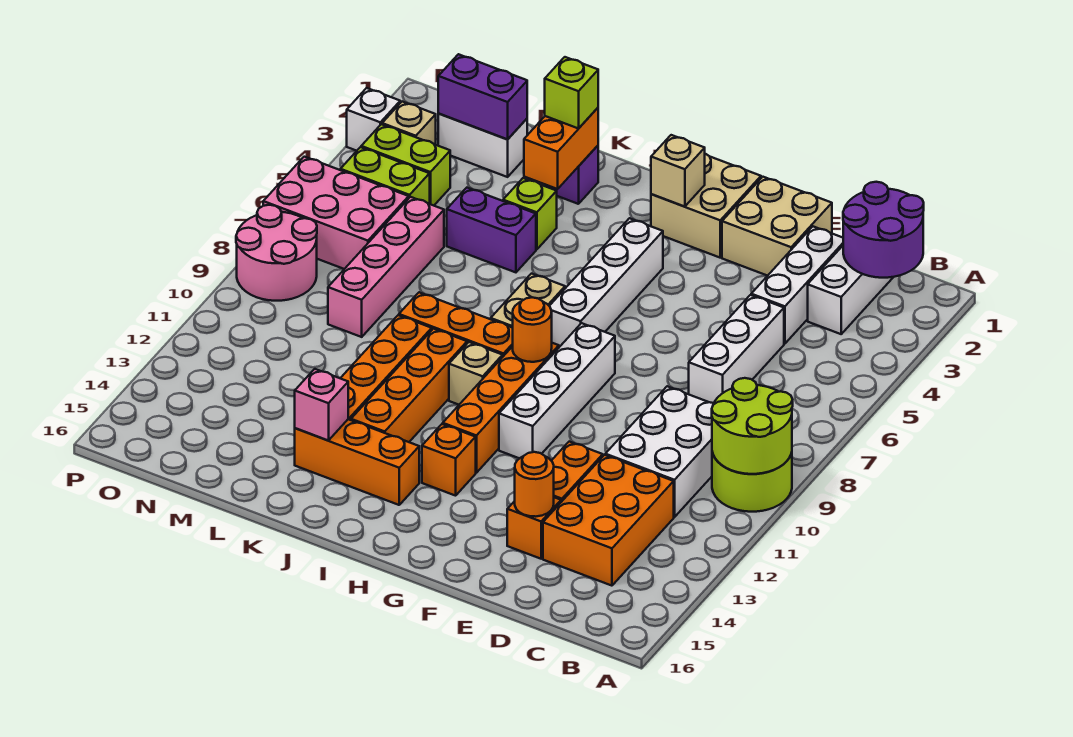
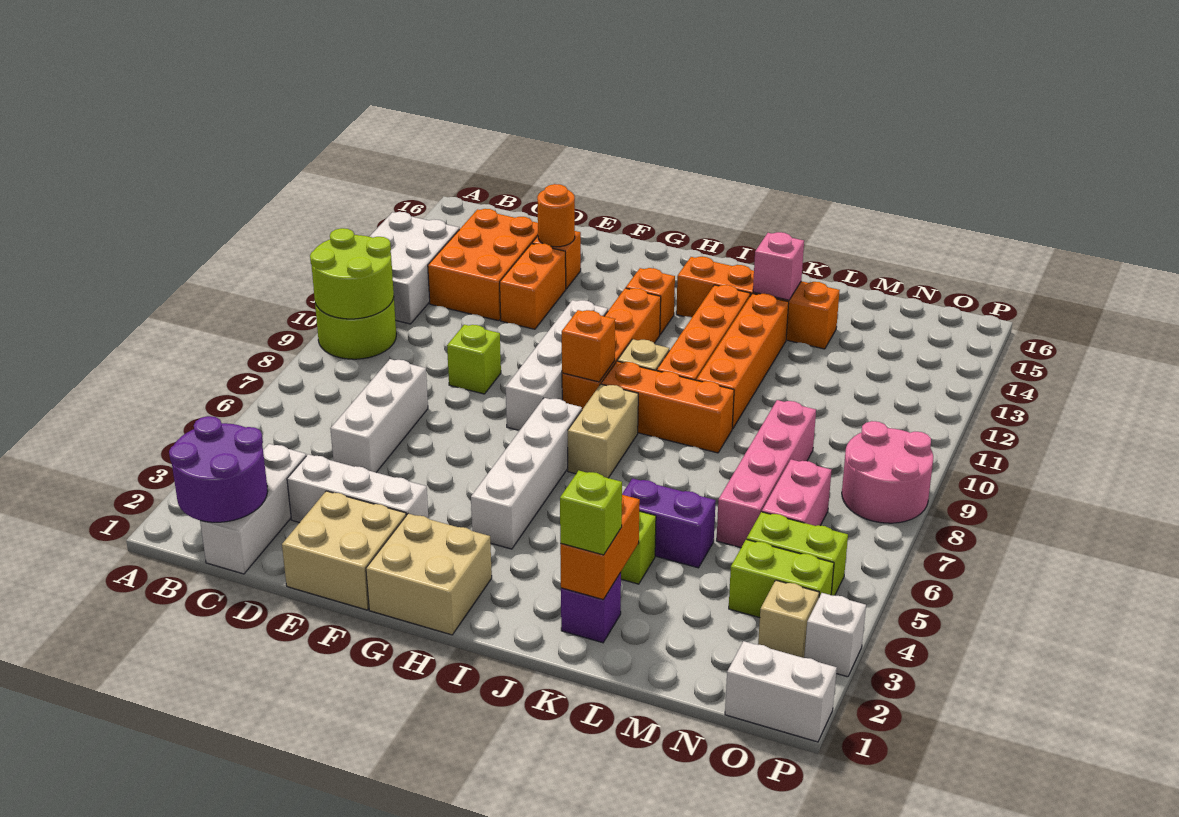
white brick C9:D11 level 1 -> white brick A11:B13 level 1
white brick D2:D4 level 1 -> white brick D3:F3 level 1
none -> lime brick E9 level 1
tan brick H2 level 2 -> none
orange round brick H9 level 2 -> orange brick H9 level 2
orange brick I14:K14 level 1 -> orange brick I14:L14 level 1
white brick M2:N2 level 1 -> white brick O1:P1 level 1
purple brick M2:N2 level 2 -> none
pink brick N6:P7 level 1 -> pink brick N6:N7 level 1

